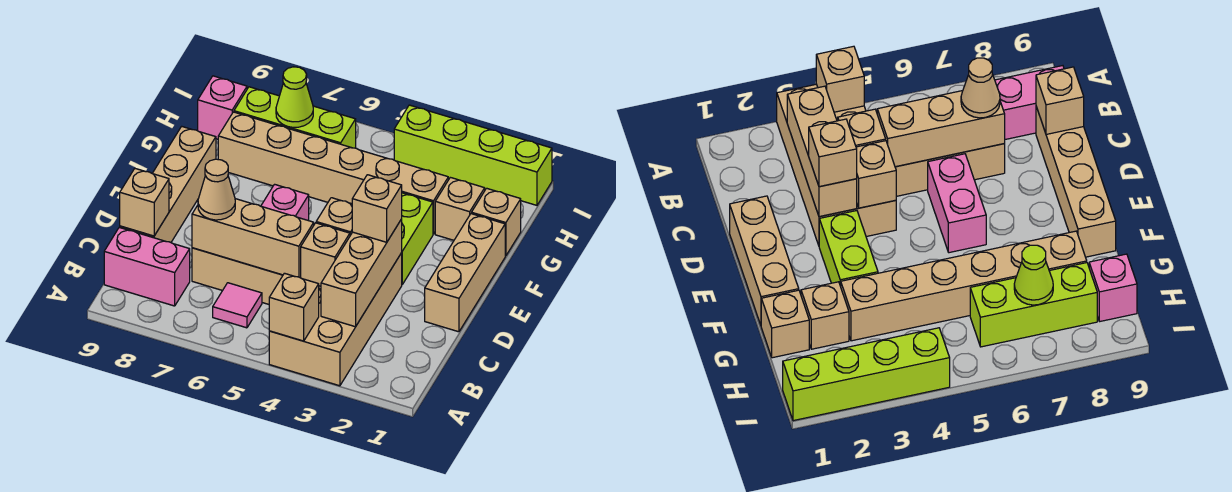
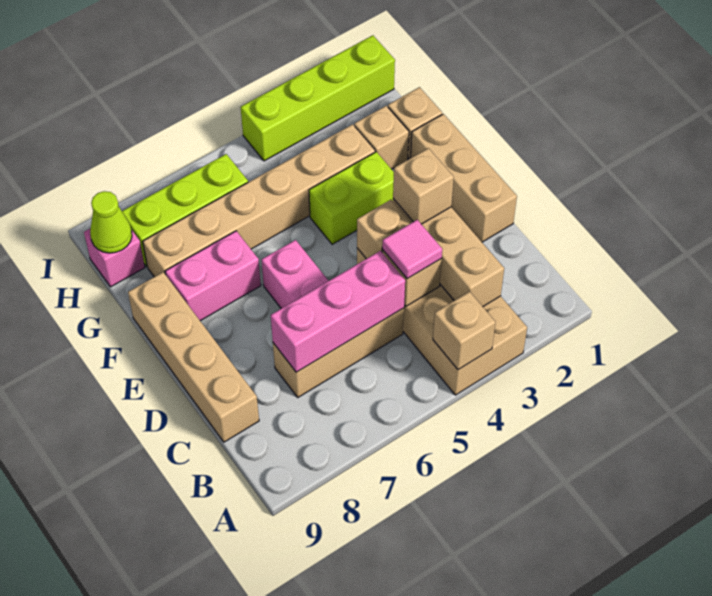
pink tile B6 level 1 -> pink tile C4 level 3
pink brick B8:B9 level 1 -> pink brick F7:F8 level 1
tan brick C5:C7 level 2 -> pink brick C5:C7 level 2
tan cone C7 level 3 -> none
tan brick C9 level 2 -> none
lime brick E3:F3 level 1 -> lime brick F3:F4 level 1
lime cone H7 level 2 -> lime cone H9 level 2

